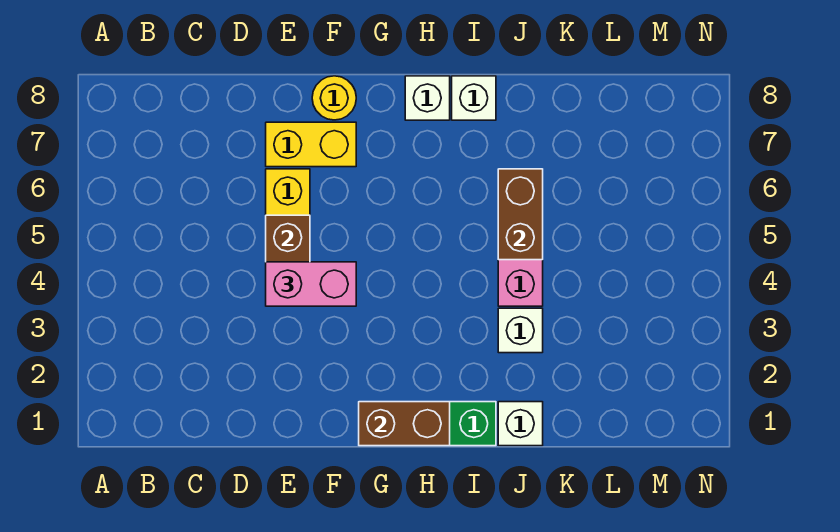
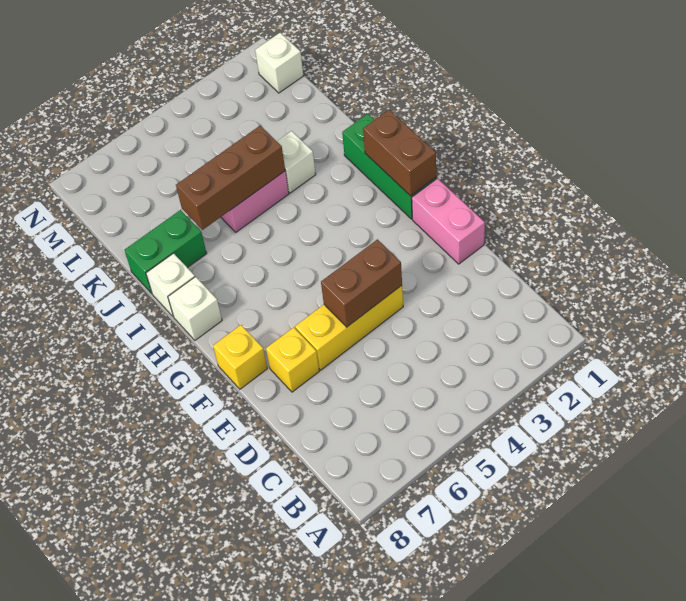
pink brick E4:F4 level 3 -> pink brick E1:F1 level 1
yellow brick E7:F7 level 1 -> yellow brick E7 level 1
yellow round brick F8 level 1 -> yellow brick F8 level 1
white brick J1 level 1 -> white brick M1 level 1
brown brick J5:J6 level 2 -> brown brick J4:J6 level 2
none -> green brick J7:J8 level 1

